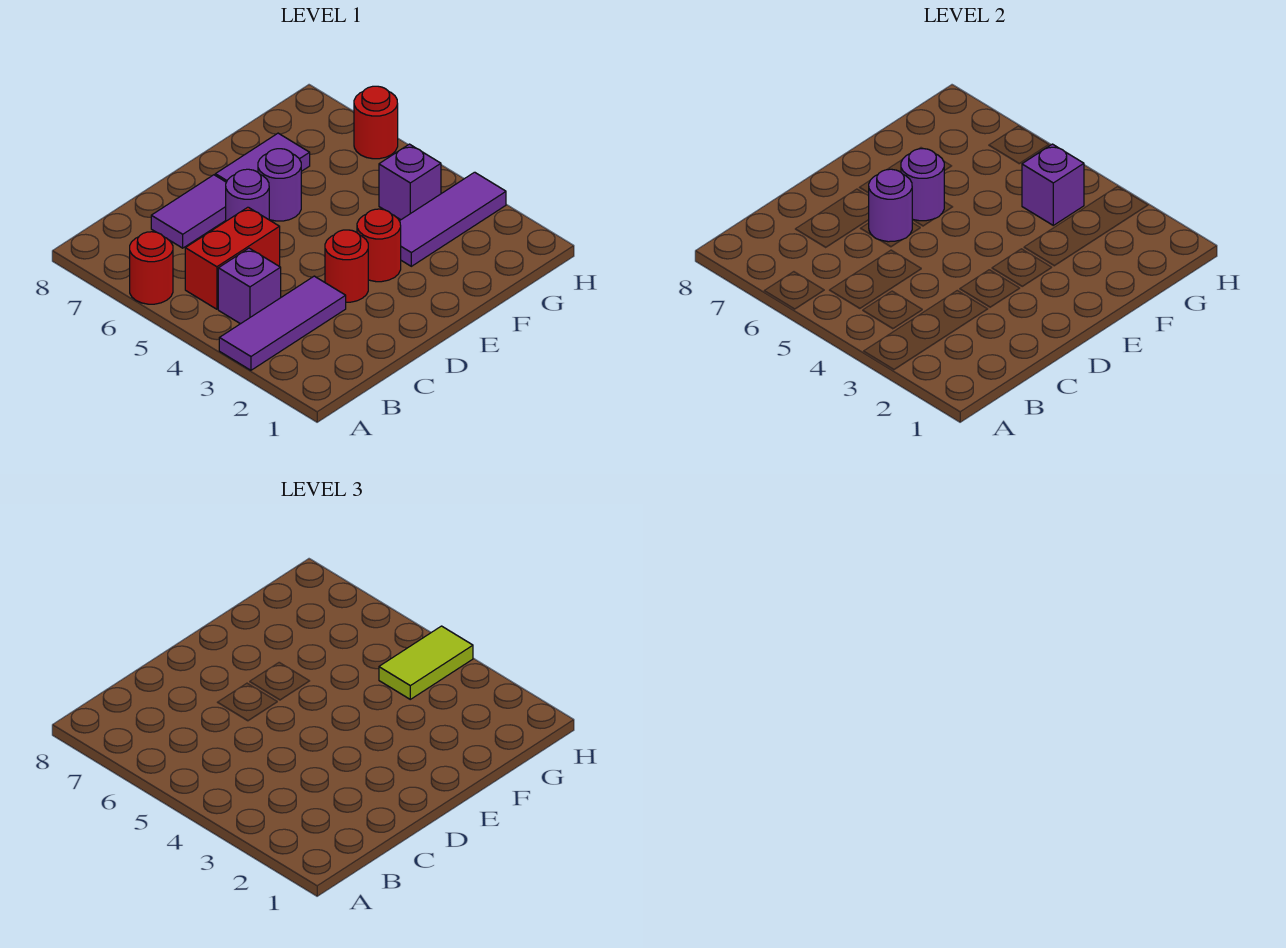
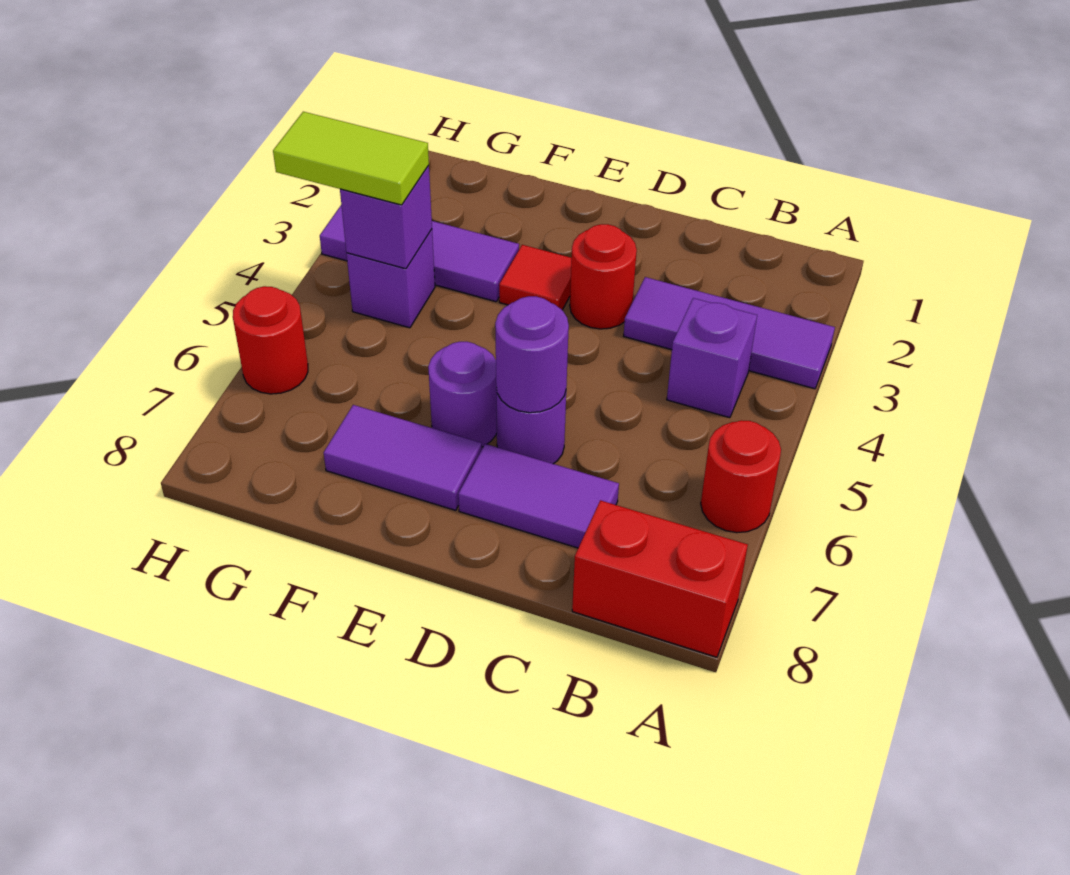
red brick B5:C5 level 1 -> red brick A8:B8 level 1
red round brick E3 level 1 -> red tile E3 level 1
purple round brick E6 level 2 -> none

